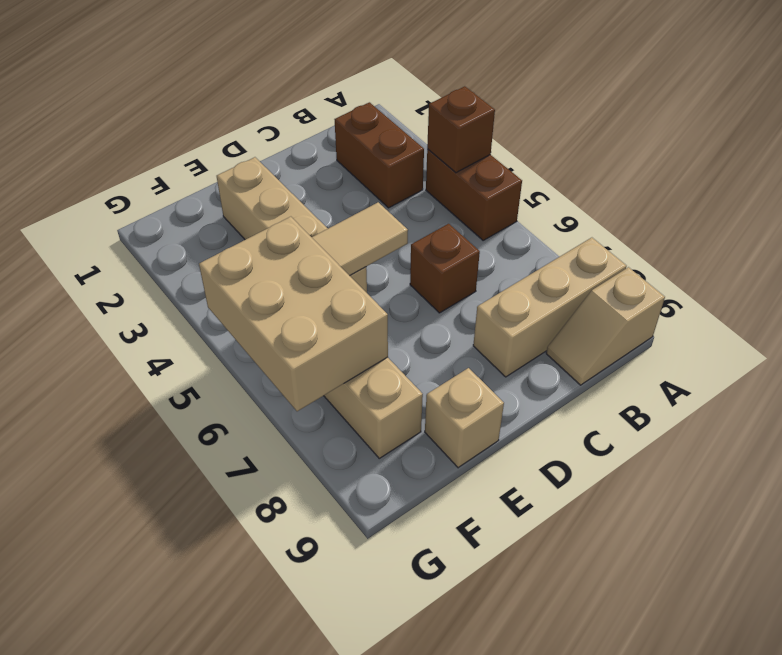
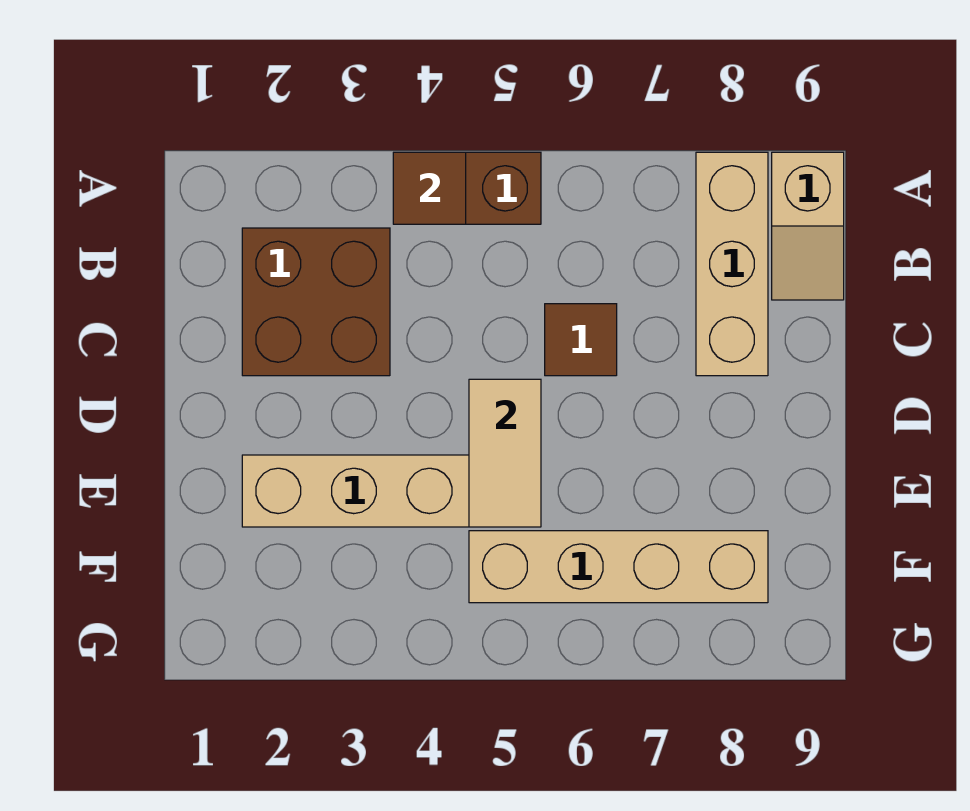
brown brick A4 level 2 -> brown tile A4 level 2
brown brick B2:B3 level 1 -> brown brick B2:C3 level 1
brown brick C6 level 1 -> brown tile C6 level 1
tan brick E9 level 1 -> none
tan brick F5:G7 level 2 -> none

